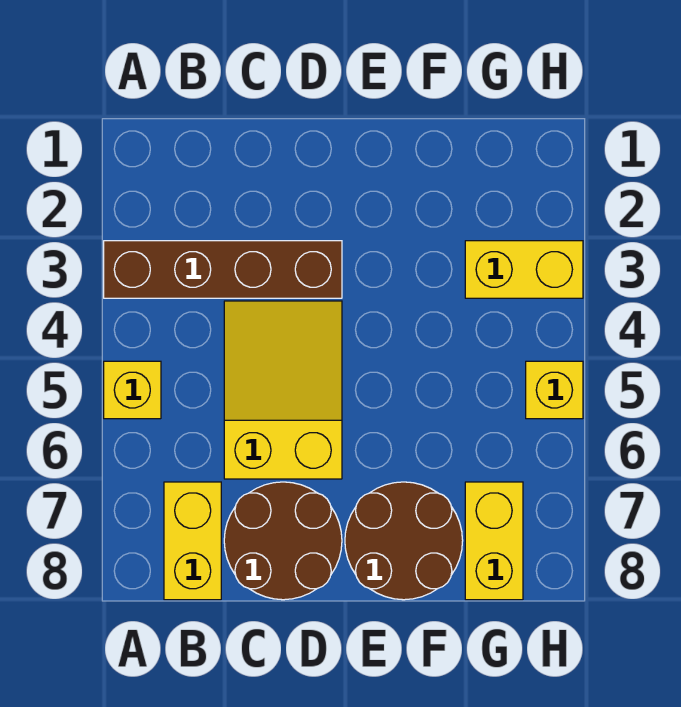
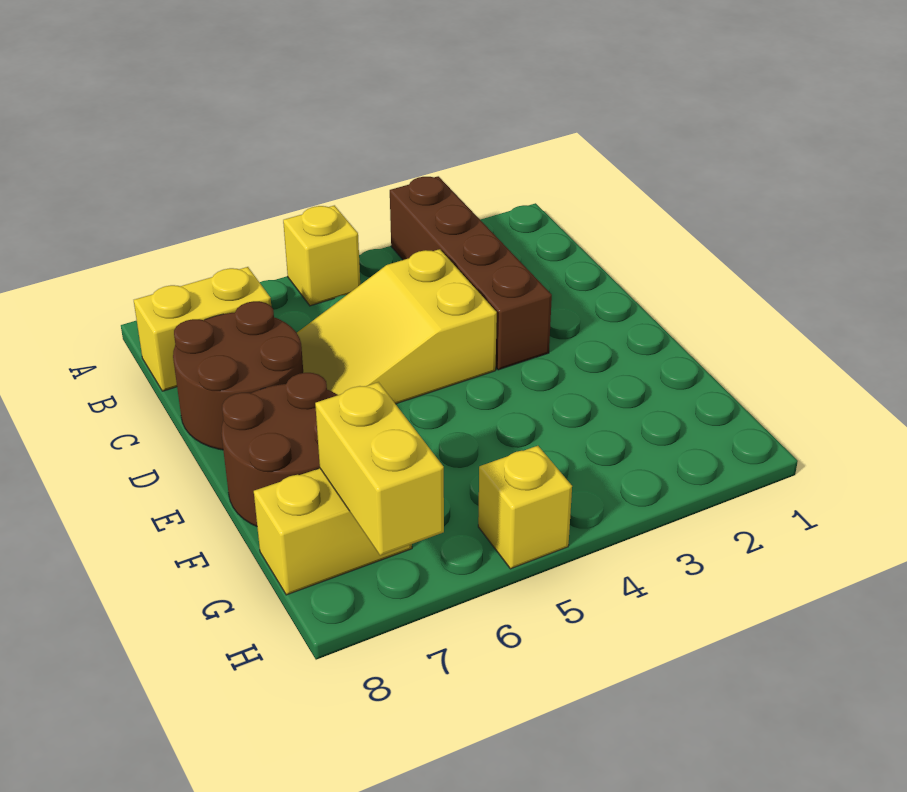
yellow slope C4:D6 level 1 top 6 -> yellow slope C4:D6 level 1 top 4
yellow brick G3:H3 level 1 -> yellow brick G7:H7 level 2

